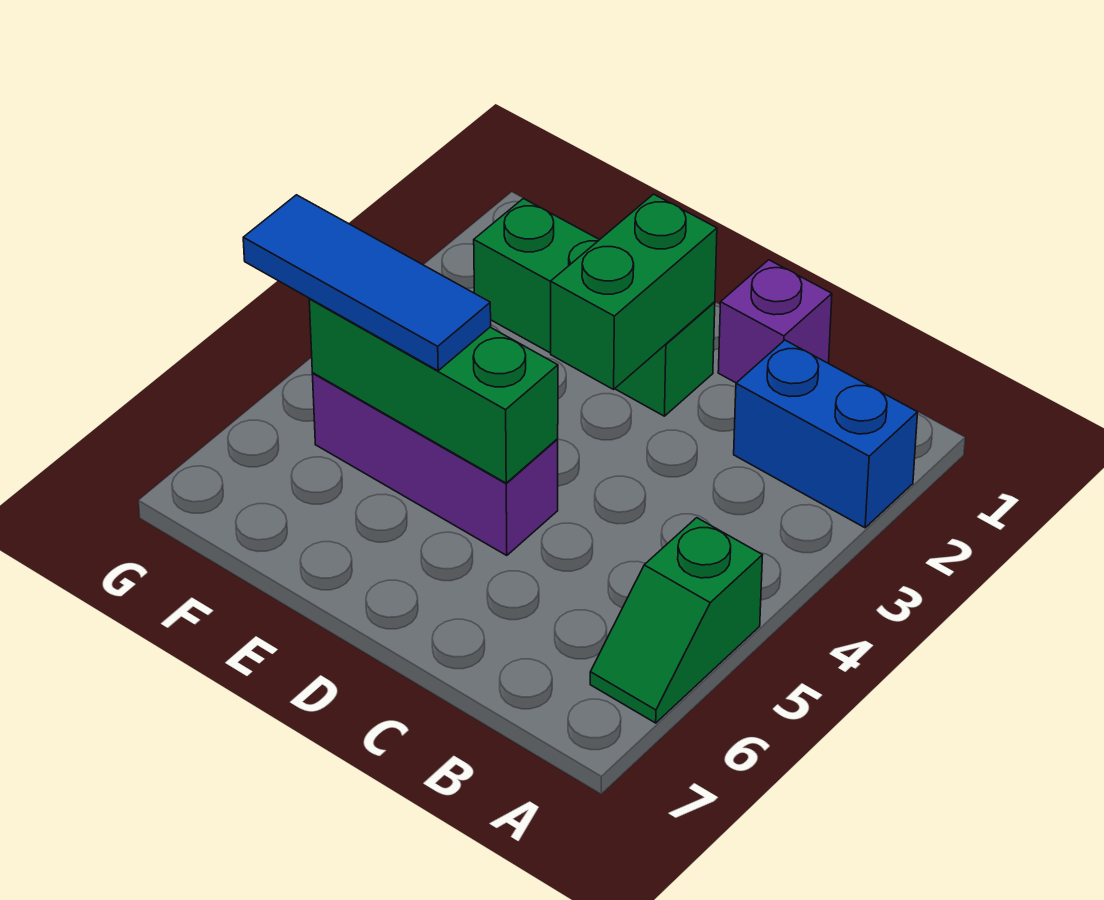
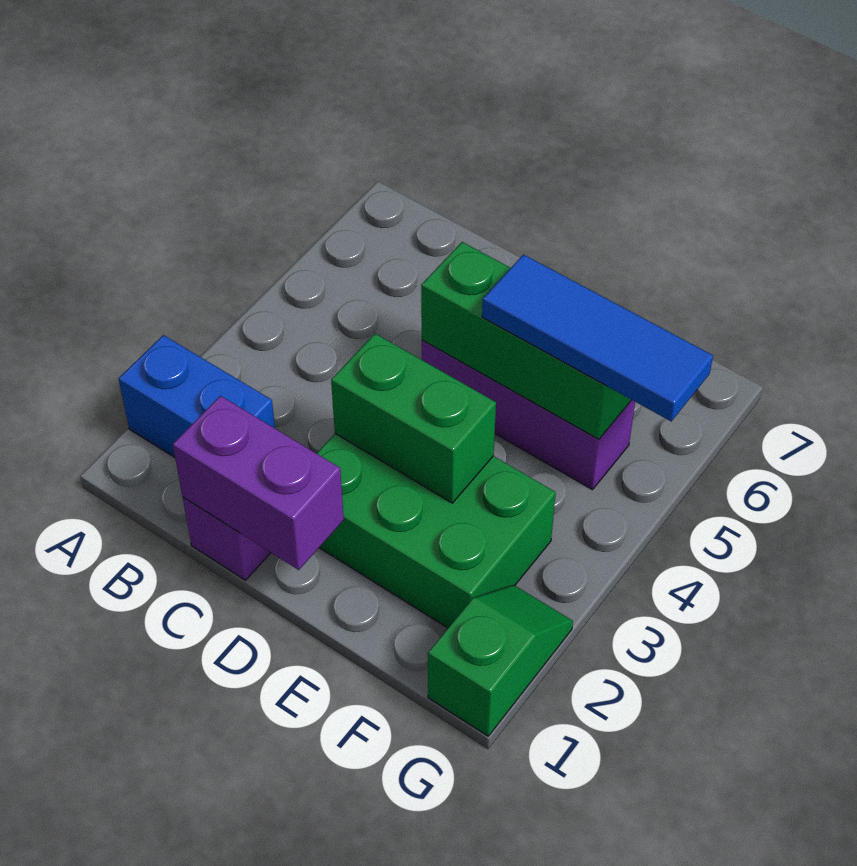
green slope A5:A6 level 1 top 5 -> green slope G1:G2 level 1 top 1
none -> purple brick C1:D1 level 2
green brick D2:F2 level 1 -> green brick D2:F3 level 1
green brick D2:D3 level 2 -> green brick D3:E3 level 2

